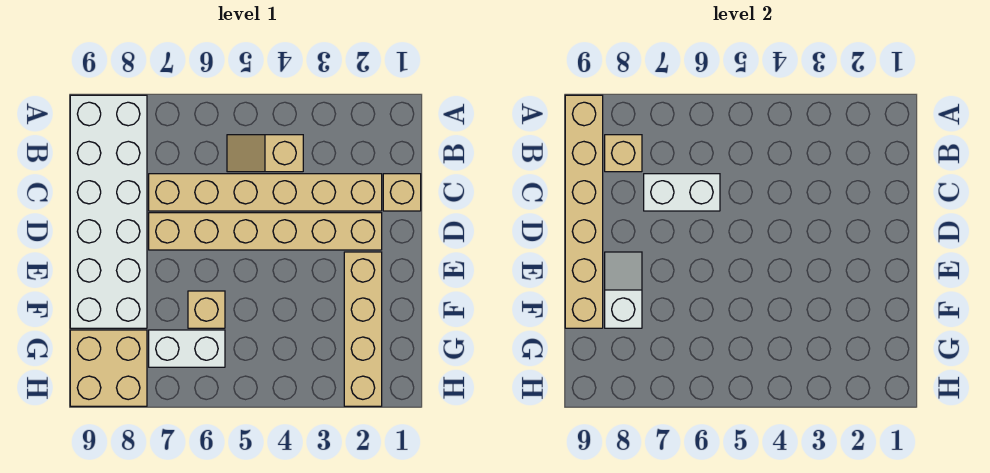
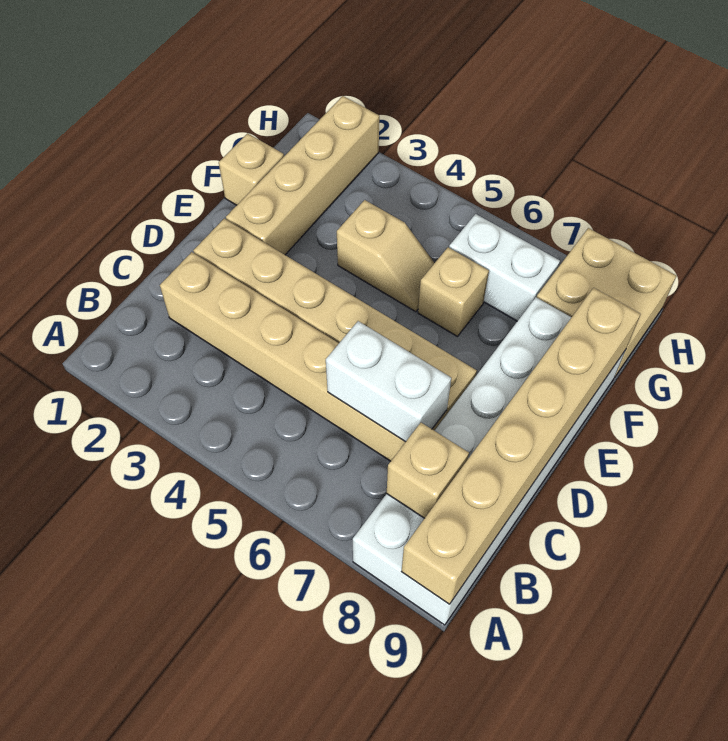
tan slope B4:B5 level 1 top 4 -> tan slope F4:F5 level 1 top 4
tan brick C1 level 1 -> tan brick F1 level 1
white slope E8:F8 level 2 top F -> none

